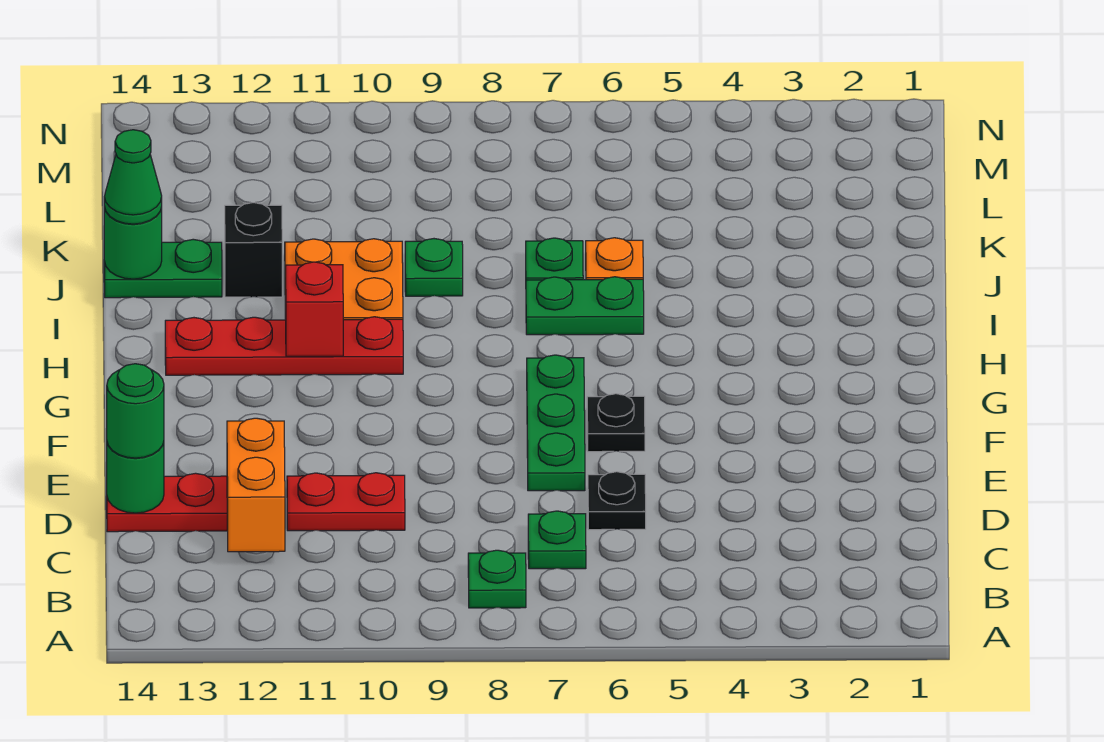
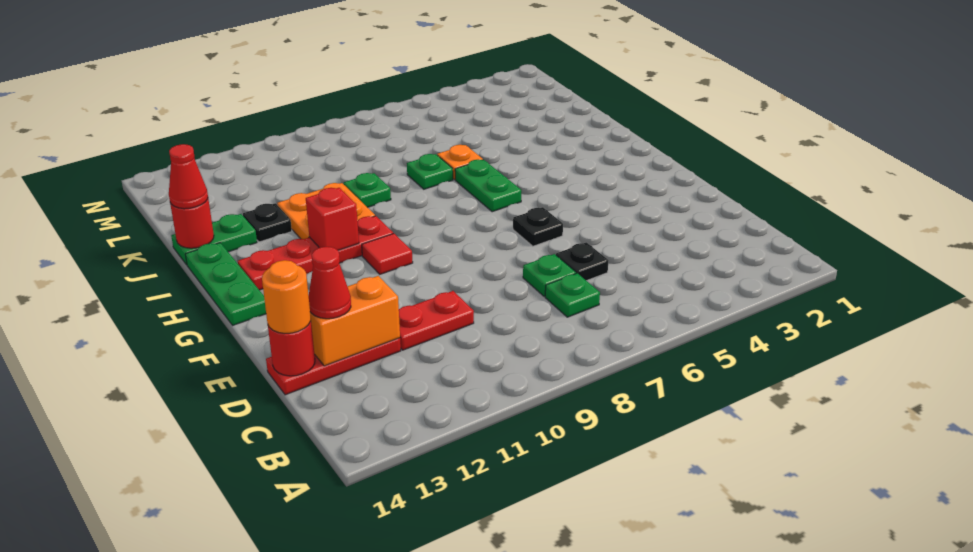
green plate B8 level 1 -> green plate D7 level 1
orange brick C12:D12 level 2 -> orange brick D12:D13 level 2
none -> red cone D13 level 3
green round brick D14 level 2 -> red round brick D14 level 2
green round brick D14 level 3 -> orange round brick D14 level 3
green plate E7:G7 level 1 -> green plate G14:I14 level 1
none -> red tile G10 level 1
green plate I6:I7 level 1 -> green plate H6:I6 level 1
black brick J12 level 1 -> black plate J12 level 1
green round brick J14 level 2 -> red round brick J14 level 2
green cone J14 level 3 -> red cone J14 level 3

